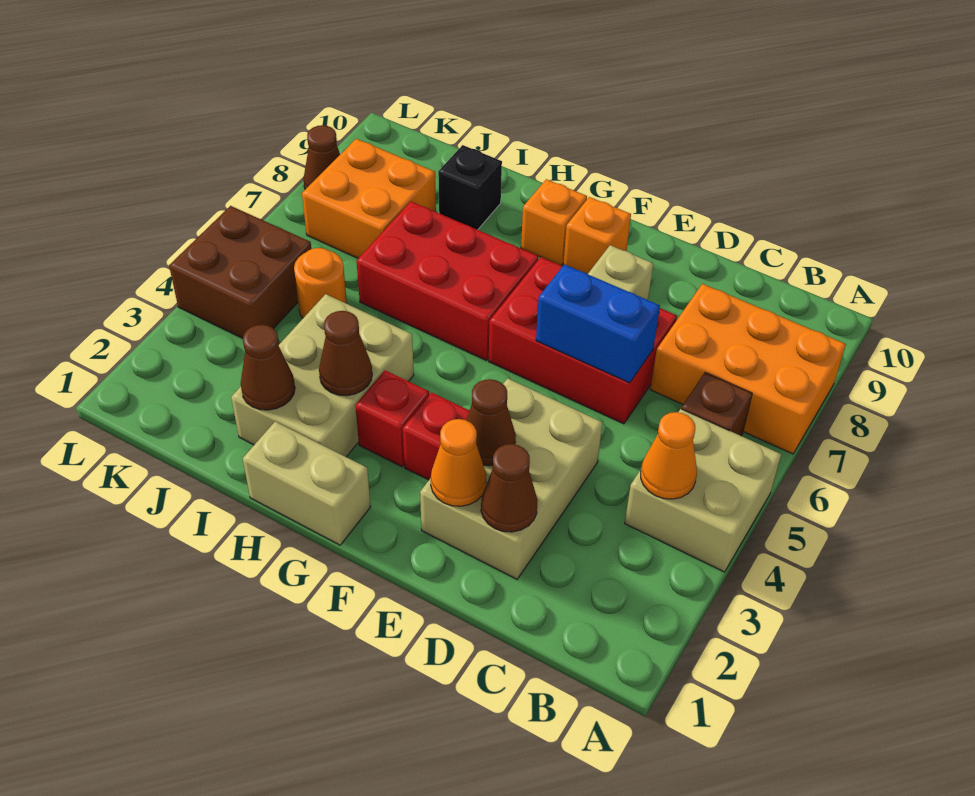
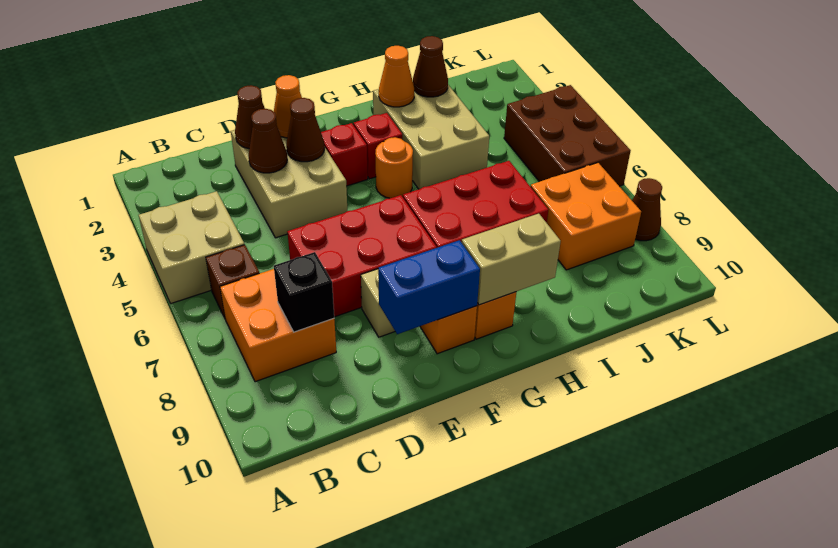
orange brick A7:C8 level 1 -> orange brick B7:C8 level 1
orange cone B4 level 2 -> orange cone H2 level 2
blue brick D6:E6 level 2 -> blue brick E9:F9 level 2
tan brick G1:H1 level 1 -> tan brick G9:H9 level 2
brown cone H3 level 2 -> brown cone D3 level 2
black brick I9 level 1 -> black brick C8 level 2
orange round brick J5 level 1 -> orange round brick G4 level 1
brown brick K4:L5 level 1 -> brown brick K4:L6 level 1

